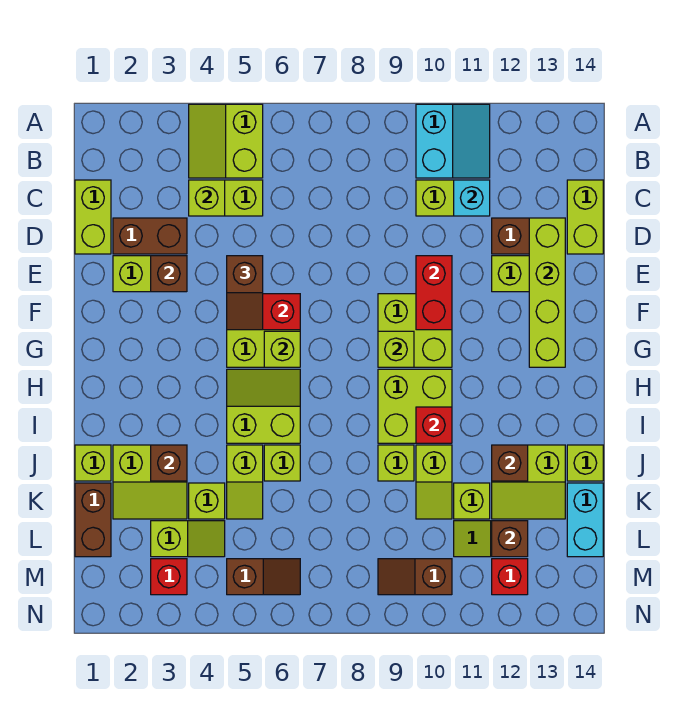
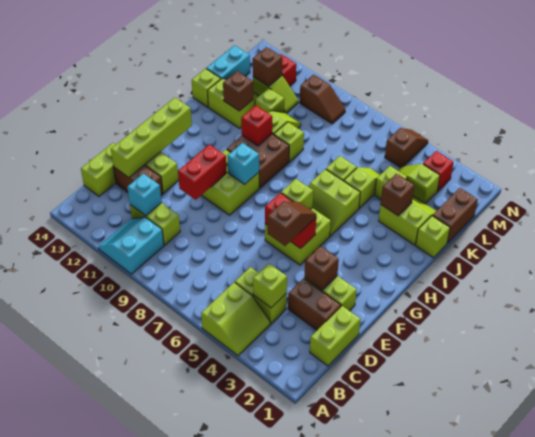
lime brick G9 level 2 -> cyan brick G9 level 2
lime brick H9:I10 level 1 -> brown brick H9:I10 level 1
brown slope M5:M6 level 1 top 5 -> brown slope M5:N5 level 1 top M

